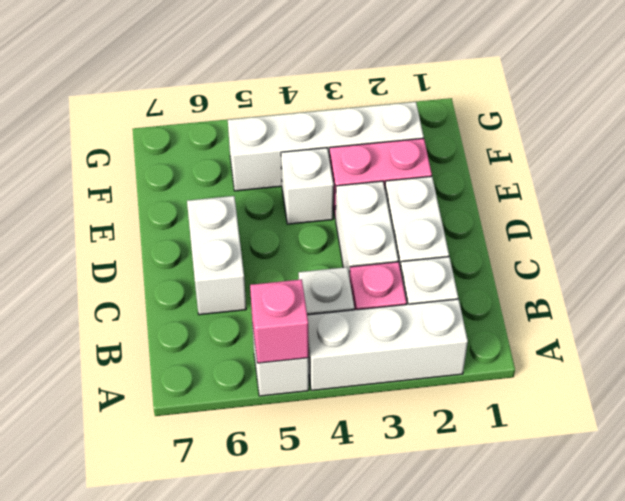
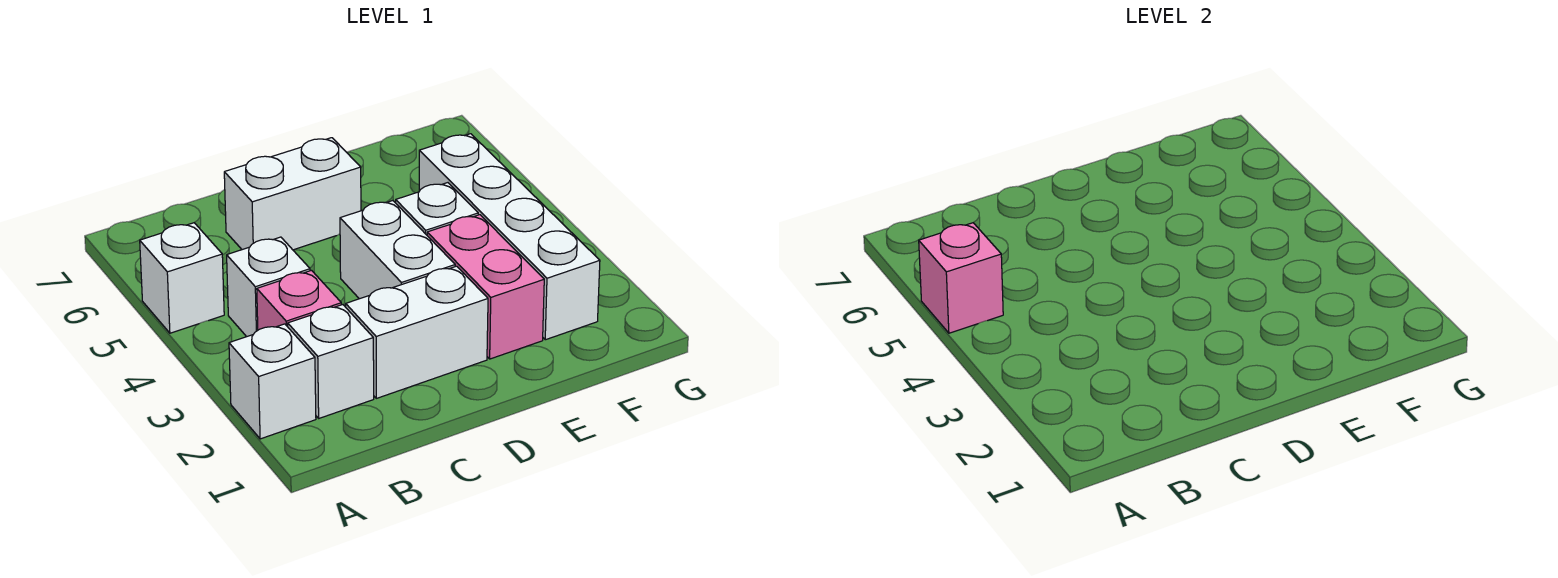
white brick A2:A4 level 1 -> white brick A2 level 1
white brick C3:D3 level 1 -> white brick D3:D4 level 1

